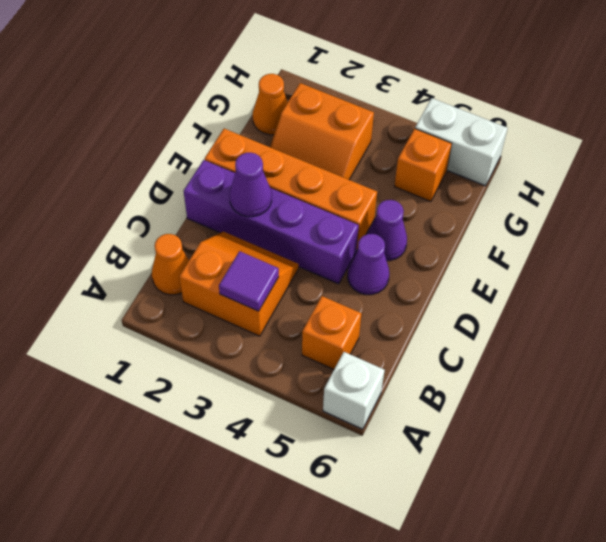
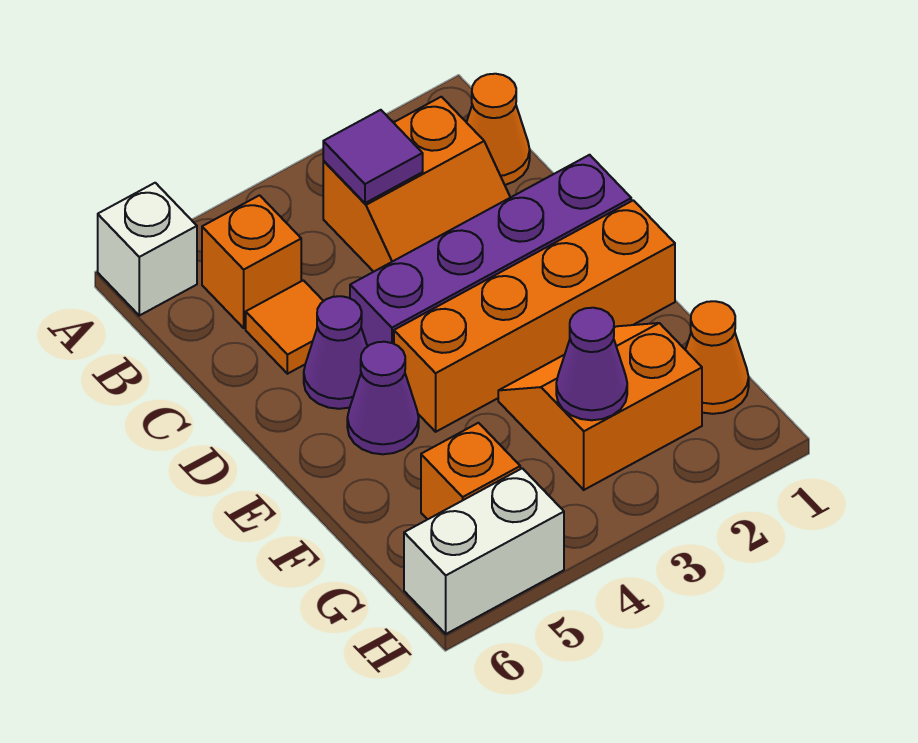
none -> orange tile C5 level 1
purple cone D2 level 2 -> purple cone G3 level 2

